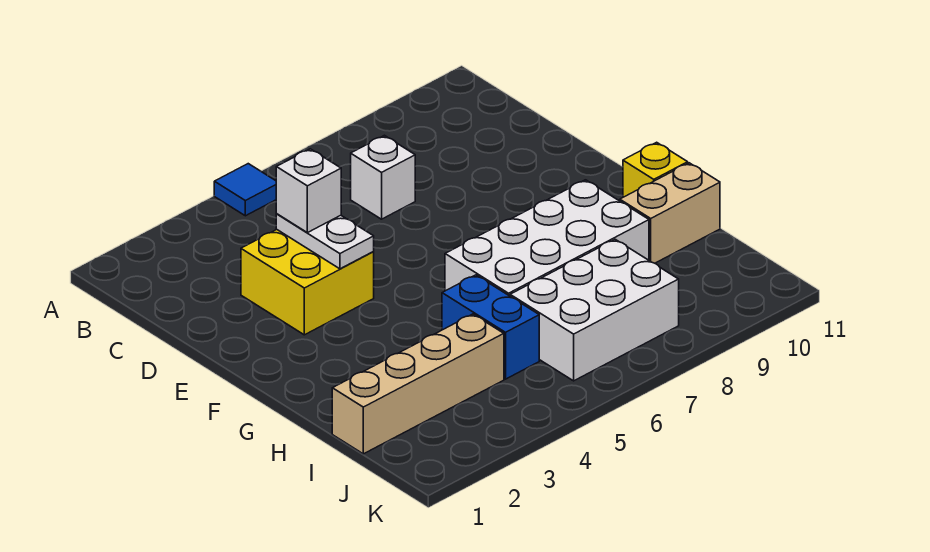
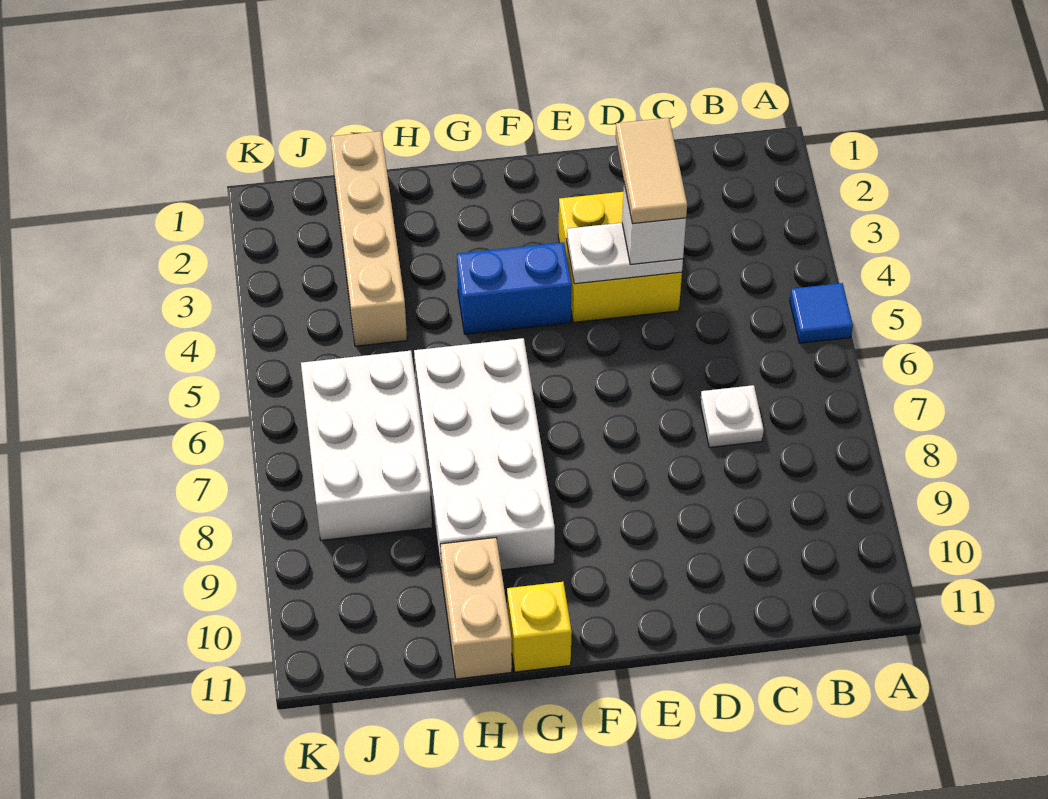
white brick C7 level 1 -> white plate C7 level 1
none -> tan tile D3:D4 level 4
blue brick H5:I5 level 1 -> blue brick F4:G4 level 1

